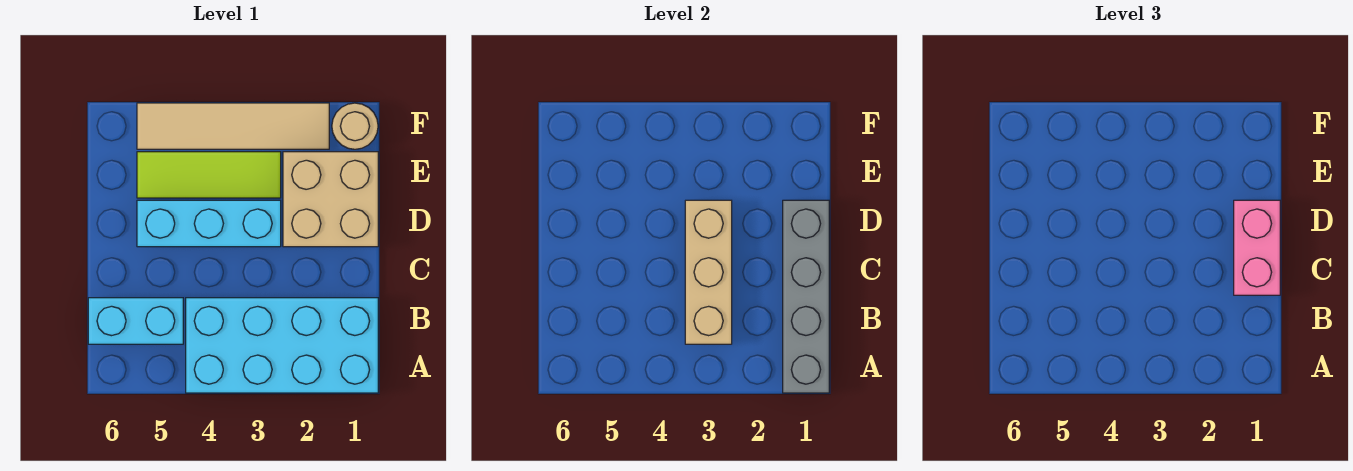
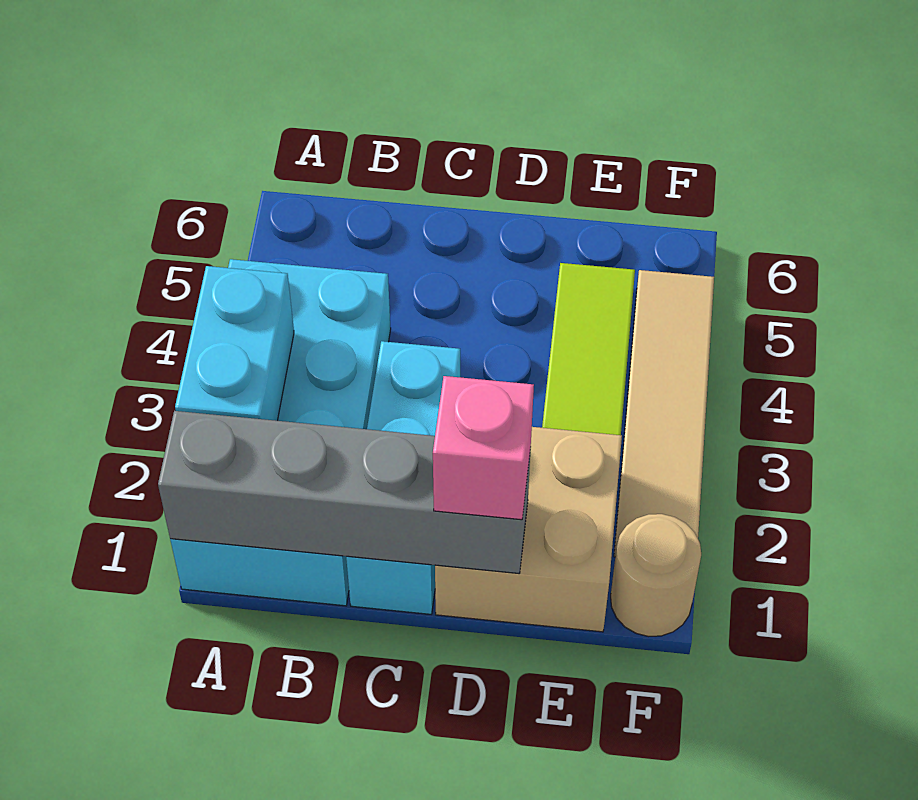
tan brick B3:D3 level 2 -> none
cyan brick B5:B6 level 1 -> cyan brick A2:A3 level 2
pink brick C1:D1 level 3 -> pink brick D1 level 3
cyan brick D3:D5 level 1 -> cyan brick C1:C3 level 1

